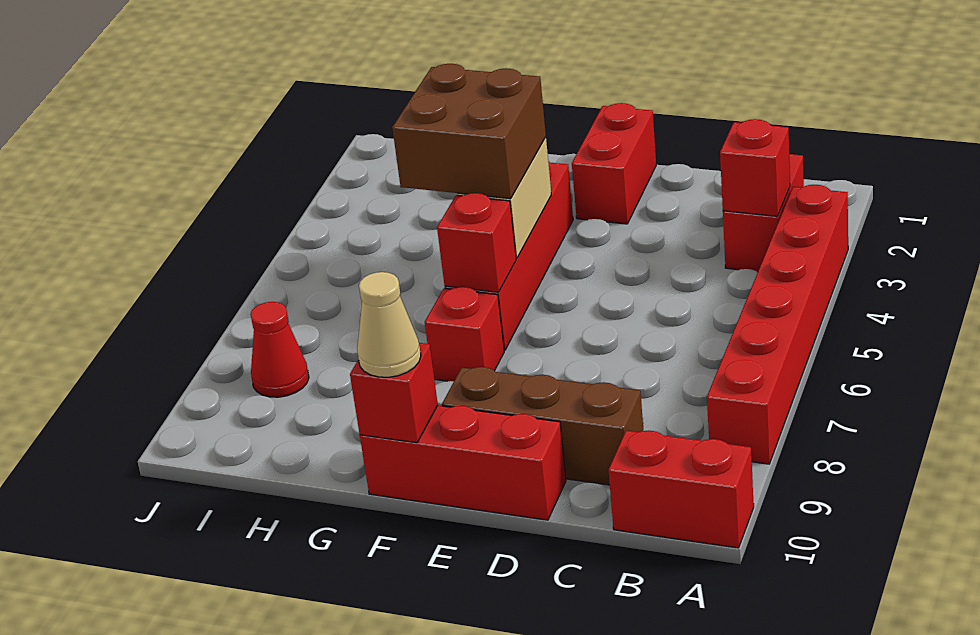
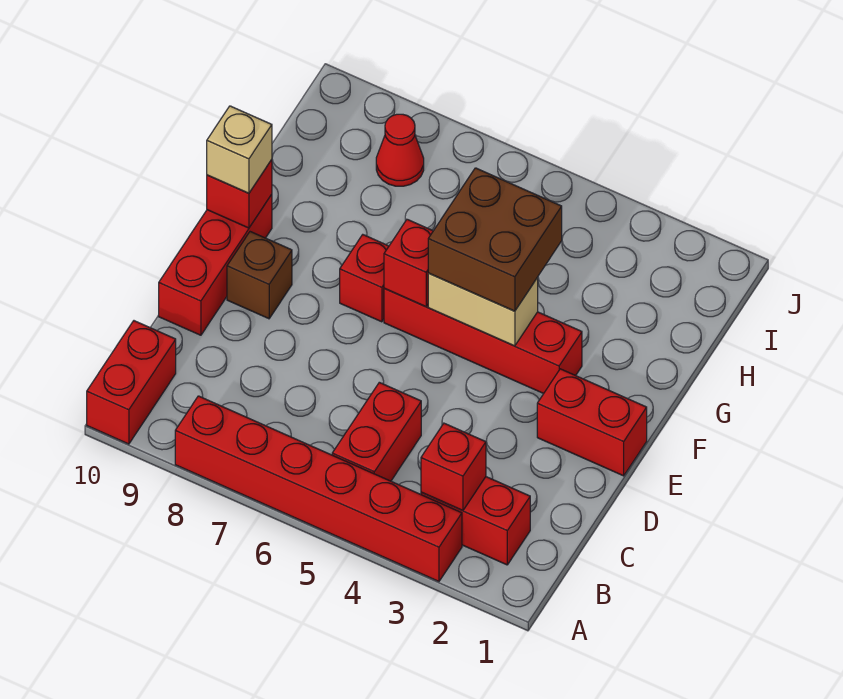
none -> red brick B5:C5 level 1
brown brick C9:E9 level 1 -> brown brick E9 level 1
tan cone F10 level 3 -> tan brick F10 level 3

